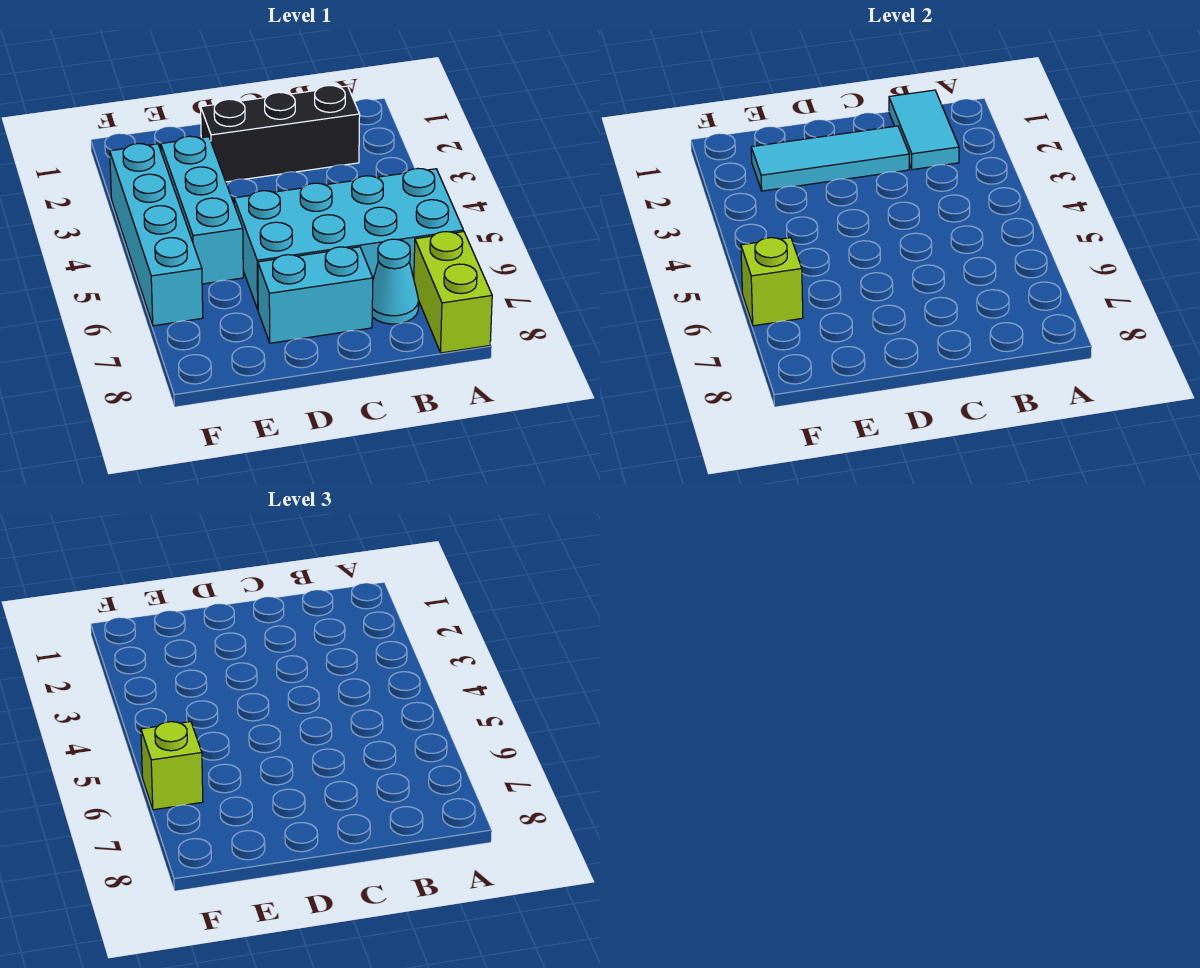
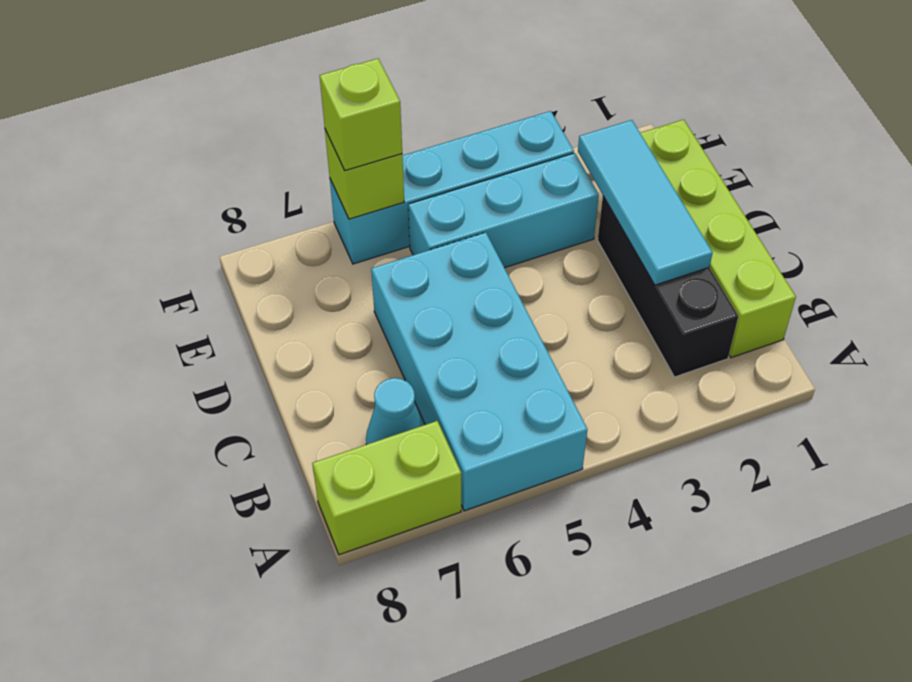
none -> lime brick B1:E1 level 1
cyan tile B1:B2 level 2 -> none
cyan brick C7:D7 level 1 -> none

